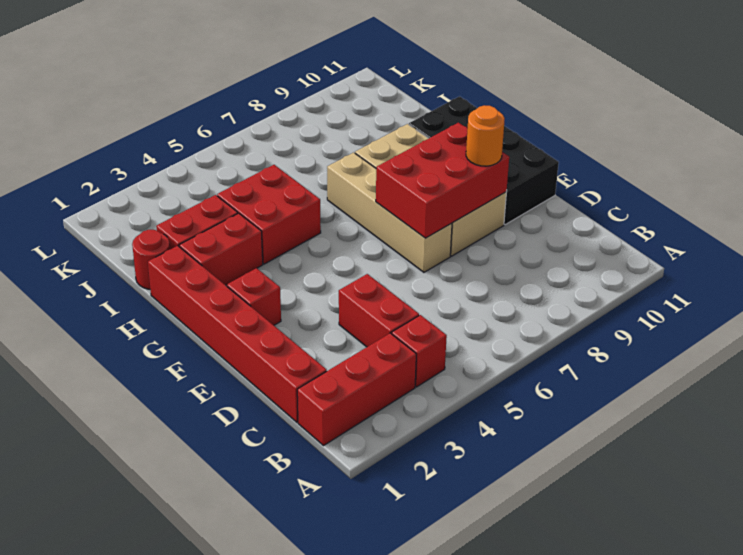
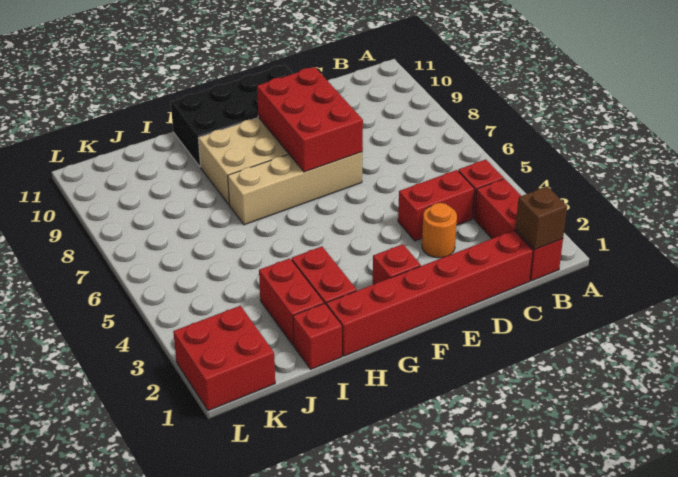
none -> brown brick B1 level 2
orange round brick E9 level 3 -> orange round brick D3 level 1
red brick H4:I5 level 1 -> red brick K1:L2 level 1
red round brick I1 level 1 -> red brick I1 level 1

